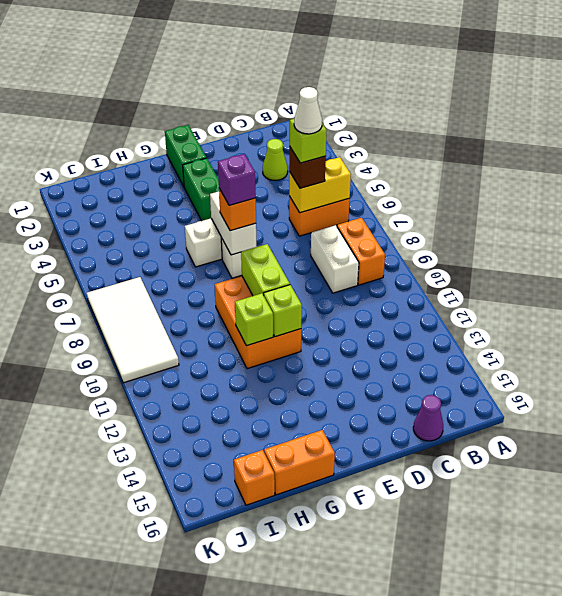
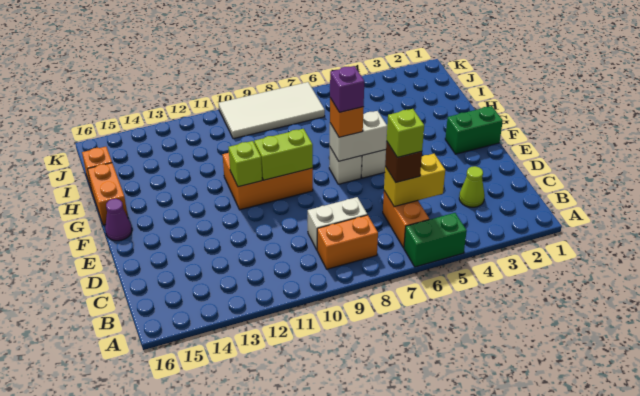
yellow brick B6:C6 level 2 -> yellow brick C5:C6 level 2
white cone C6 level 5 -> none
purple cone C16 level 1 -> purple cone F16 level 1
green brick F3:F4 level 1 -> green brick A5:A6 level 1
lime brick G11 level 2 -> none

